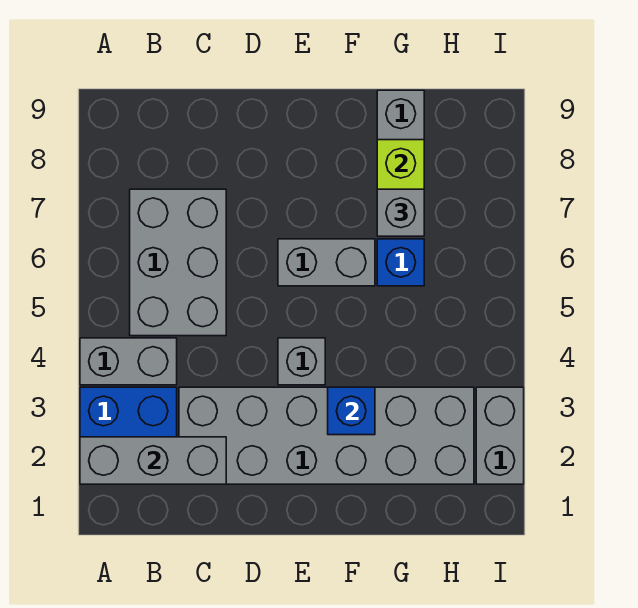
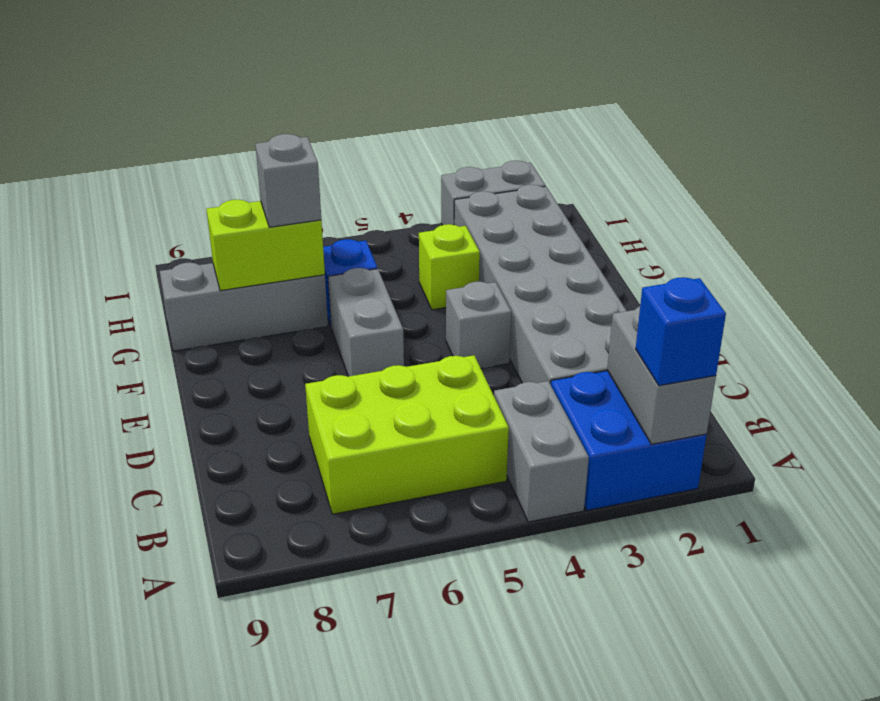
grey brick A2:C2 level 2 -> grey brick A2:B2 level 2
grey brick B5:C7 level 1 -> lime brick B5:C7 level 1
blue brick F3 level 2 -> blue brick A2 level 3
none -> lime brick G4 level 1

